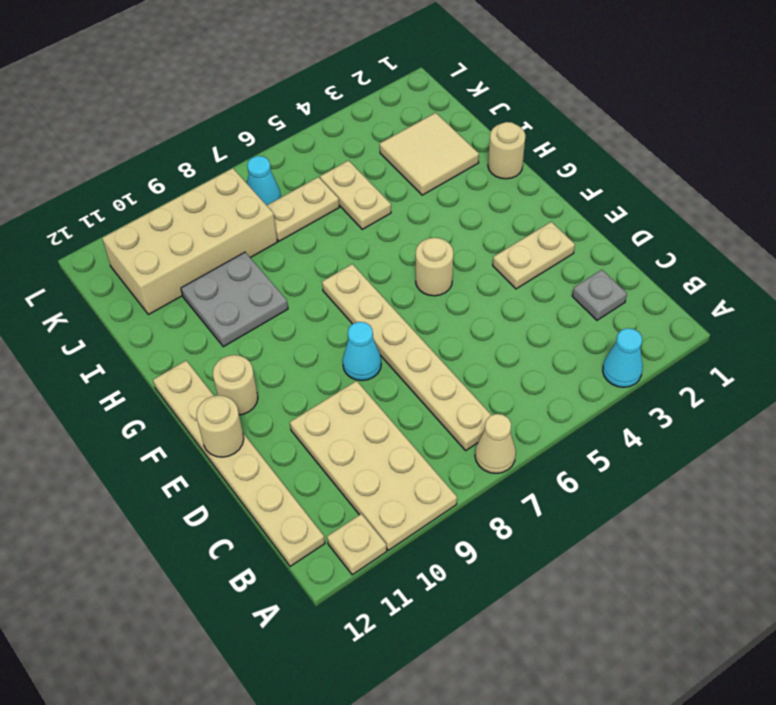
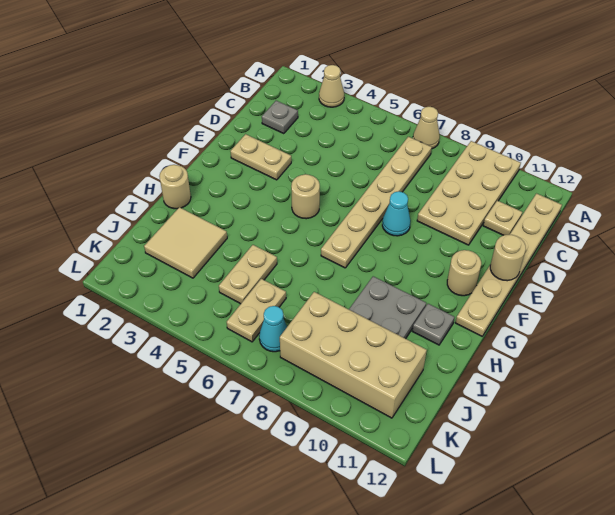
cyan cone A3 level 1 -> tan cone A3 level 1
tan plate A11 level 1 -> tan plate C11 level 1
none -> grey plate H11 level 1
tan plate J6:J7 level 1 -> tan plate J6:K6 level 1

